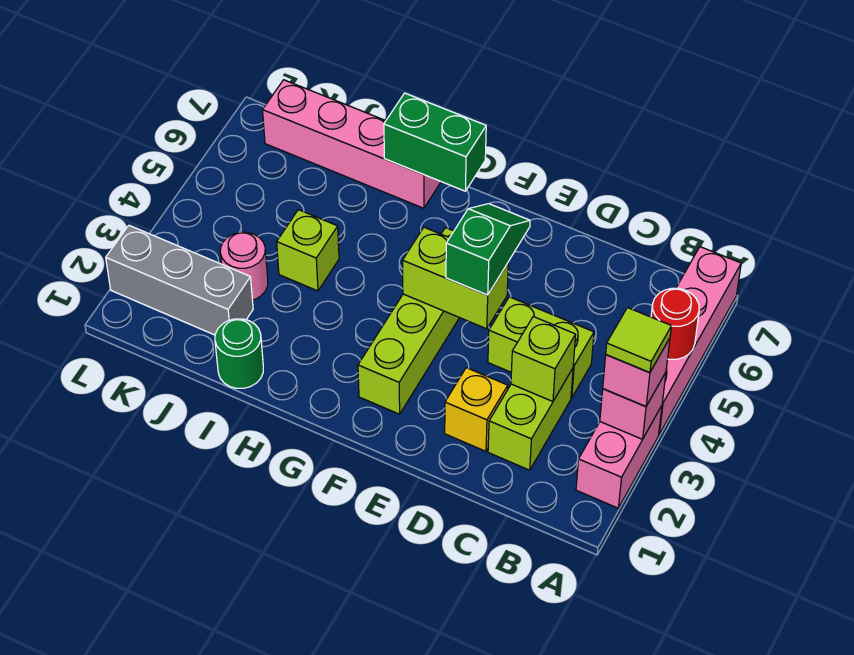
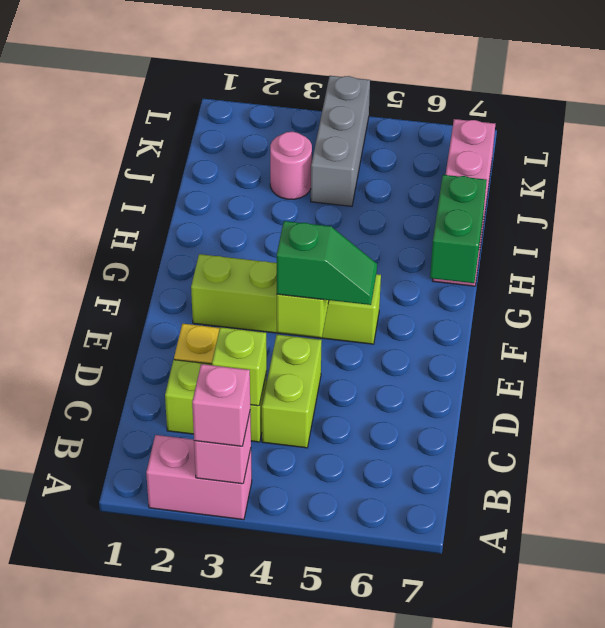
lime tile A3 level 4 -> none
pink brick A4:A7 level 1 -> none
red round brick A5 level 2 -> none
green round brick I1 level 1 -> none
lime brick I4 level 1 -> none
grey brick J2:L2 level 1 -> grey brick J4:L4 level 1

